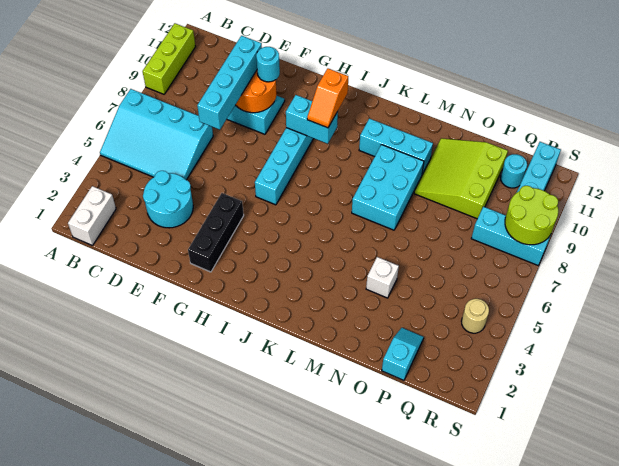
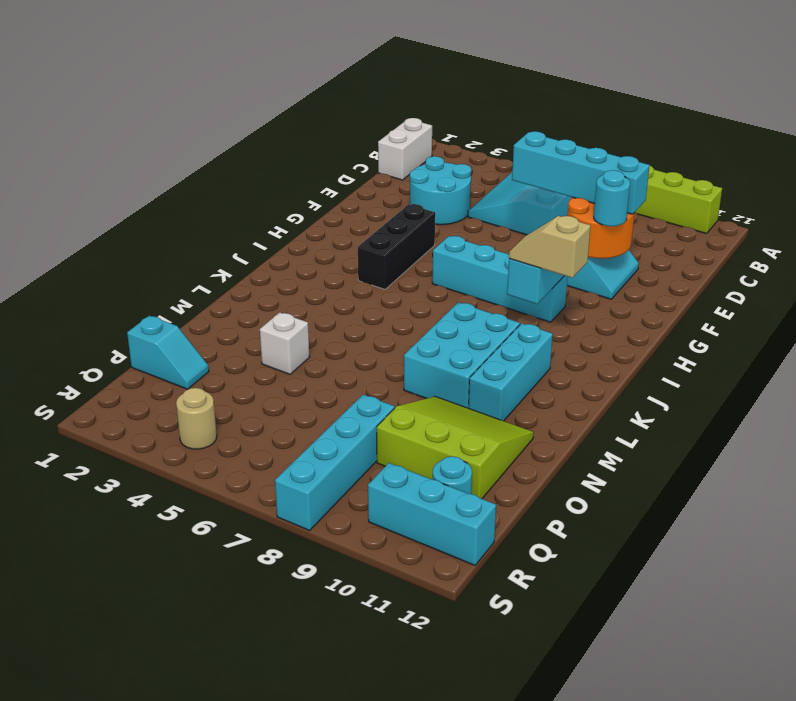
white brick B1:B2 level 1 -> white brick B1:C1 level 1
black brick G2:G4 level 1 -> black brick G4:I4 level 1
orange slope I9:I10 level 3 top 10 -> tan slope I9:I10 level 3 top 10
cyan brick L7:M9 level 1 -> cyan brick K8:M9 level 1
cyan brick Q8:S8 level 1 -> cyan brick P8:S8 level 1
lime round brick R8:S9 level 2 -> none

